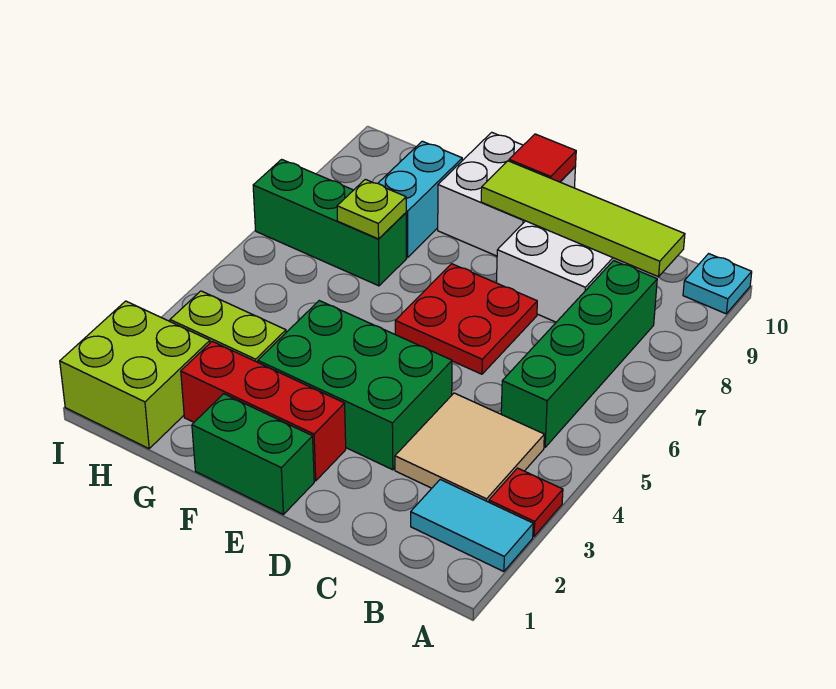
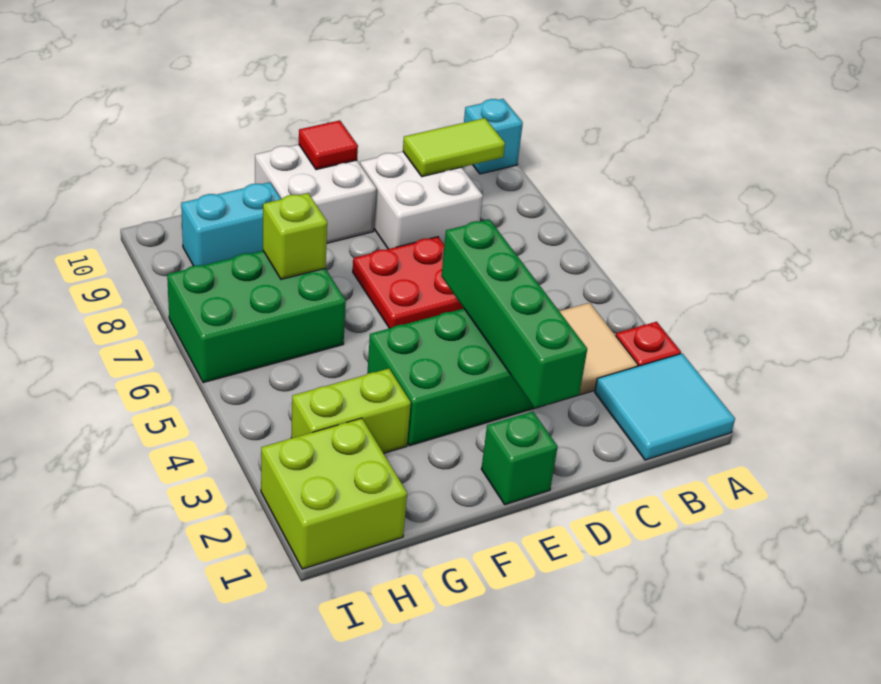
cyan tile A2:B2 level 1 -> cyan tile A1:B2 level 1
cyan plate A10 level 1 -> cyan brick A10 level 1
green brick B5:B8 level 1 -> green brick D2:D5 level 2
lime tile B9:E9 level 2 -> lime tile B9:C9 level 2
green brick E1:F1 level 1 -> green brick E1 level 1
red brick E2:G2 level 1 -> none
green brick G7:I7 level 1 -> green brick G6:I7 level 1
lime plate G7 level 2 -> lime brick G7 level 2
cyan brick G8:G9 level 1 -> cyan brick G9:H9 level 1

